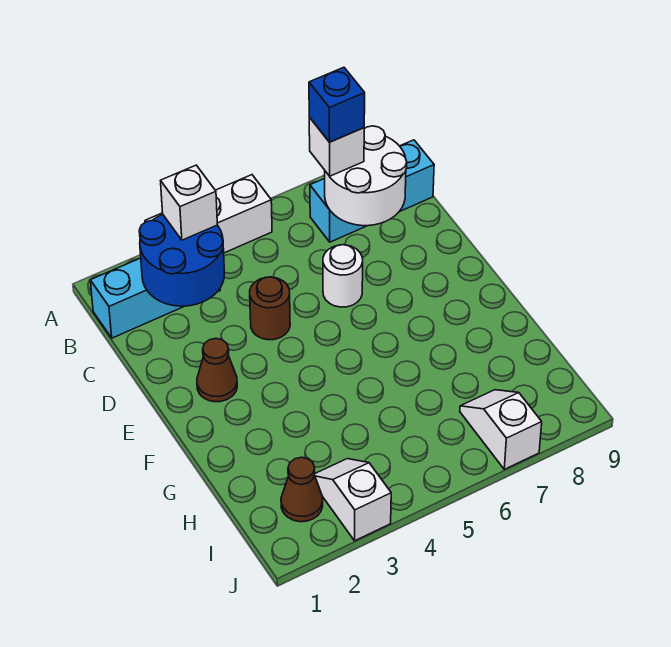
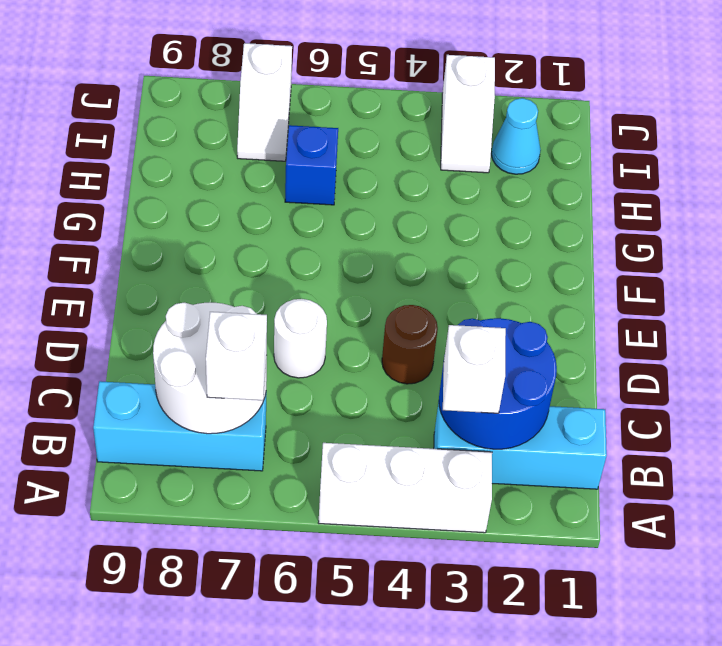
blue brick B7 level 4 -> blue brick H6 level 1
brown cone E2 level 1 -> none
brown cone I2 level 1 -> cyan cone I2 level 1

